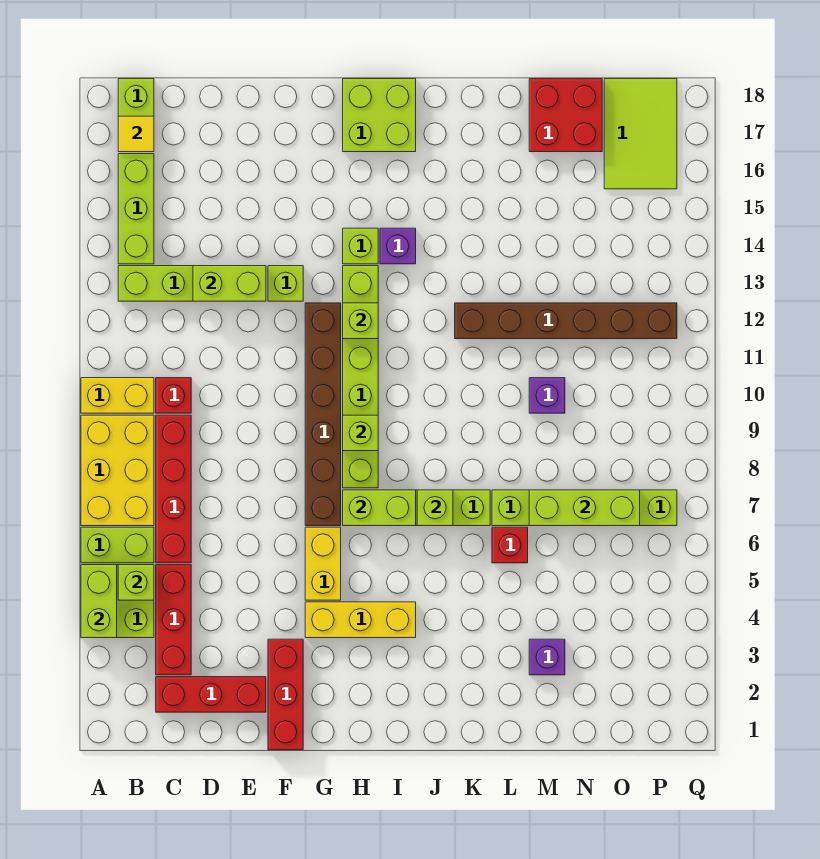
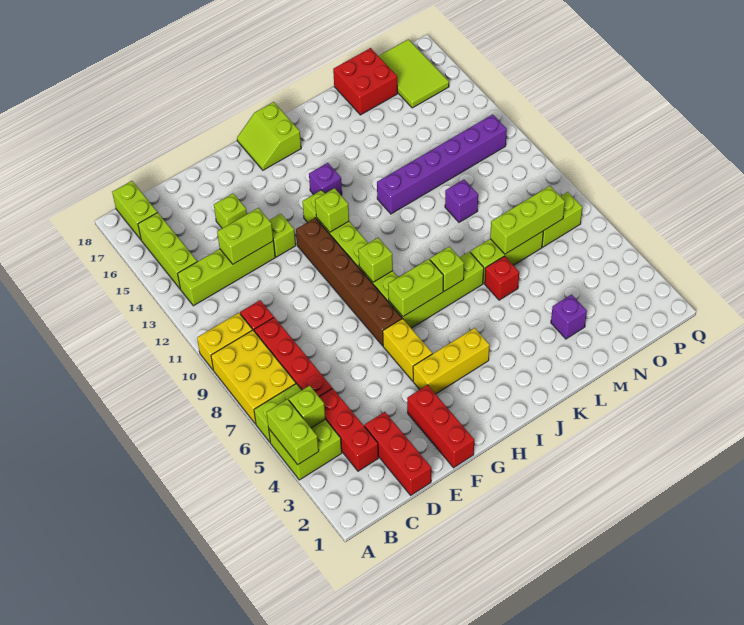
yellow tile B17 level 2 -> none
red brick C2:E2 level 1 -> red brick D1:D3 level 1
lime brick H14 level 1 -> lime brick E15 level 1
lime brick H17:I18 level 1 -> lime slope H17:I18 level 1 top I
brown brick K12:P12 level 1 -> purple brick K12:P12 level 1

